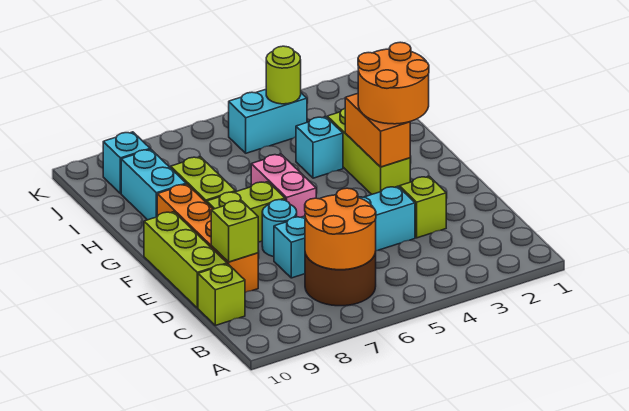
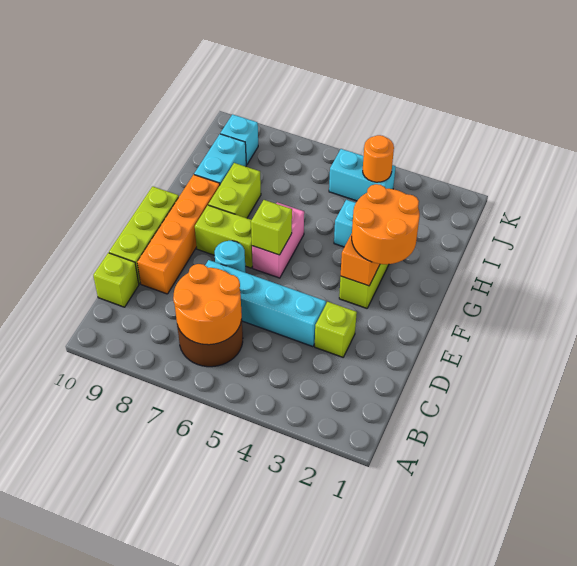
lime brick D9 level 2 -> lime brick F6 level 2
lime round brick J4 level 2 -> orange round brick J4 level 2

